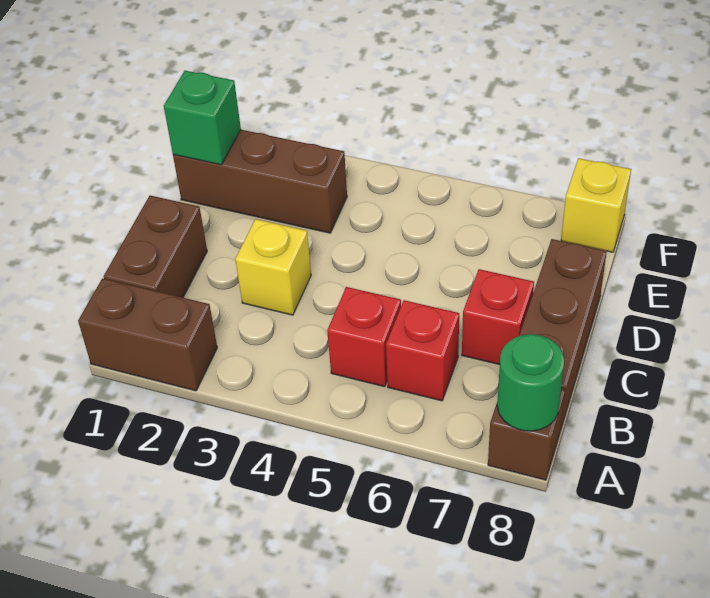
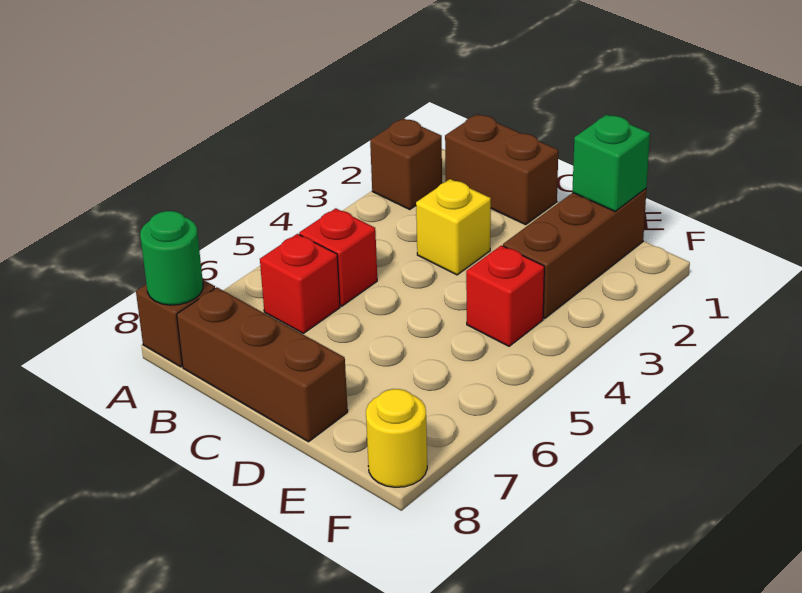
brown brick A1:A2 level 1 -> brown brick A2 level 1
red brick C7 level 1 -> red brick E4 level 1
yellow brick F8 level 1 -> yellow round brick F8 level 1

